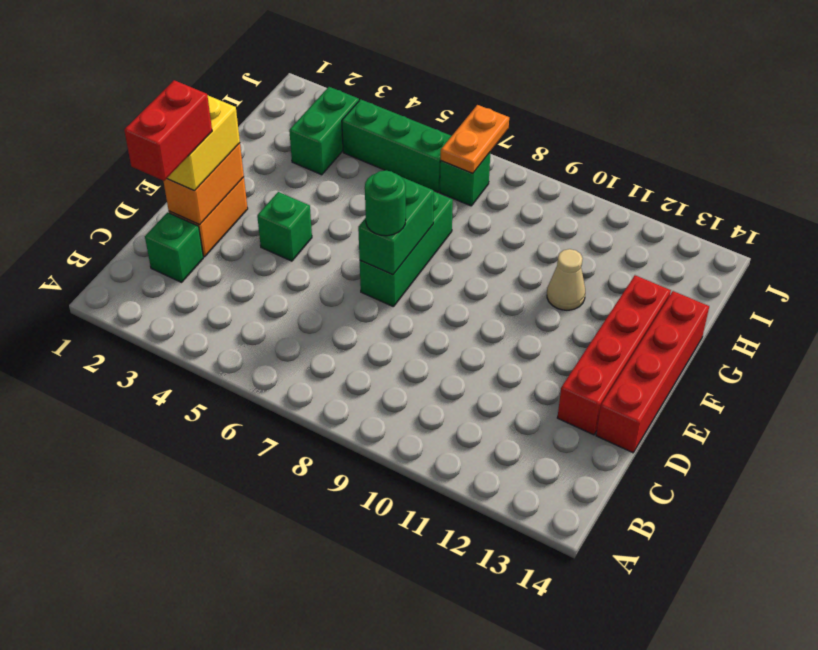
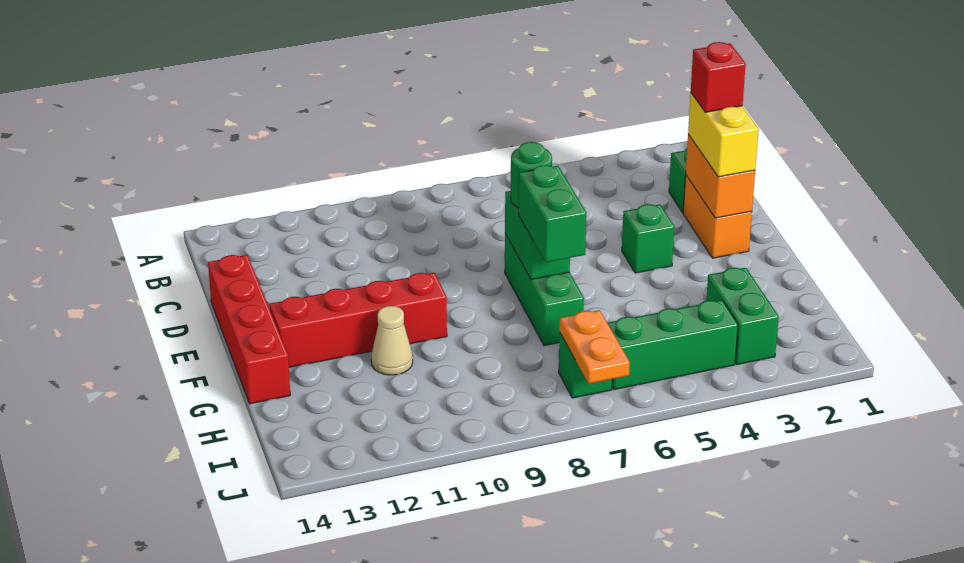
red brick C2:D2 level 4 -> red brick D2 level 4
red brick D13:G13 level 1 -> red brick F10:F13 level 1
none -> green brick F7:G7 level 3

